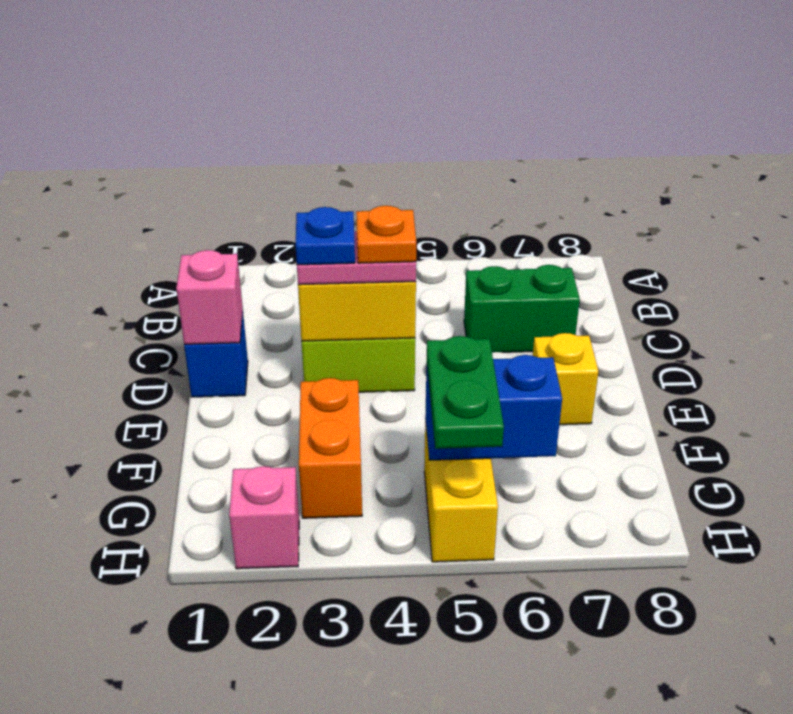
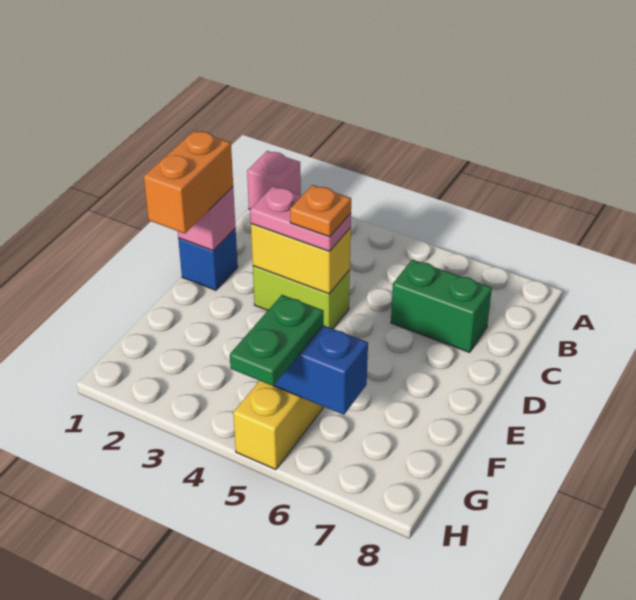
blue plate D3 level 4 -> none
yellow brick E7 level 1 -> none
orange brick F3:G3 level 1 -> orange brick D1:E1 level 3
pink brick H2 level 1 -> pink brick A1 level 1

